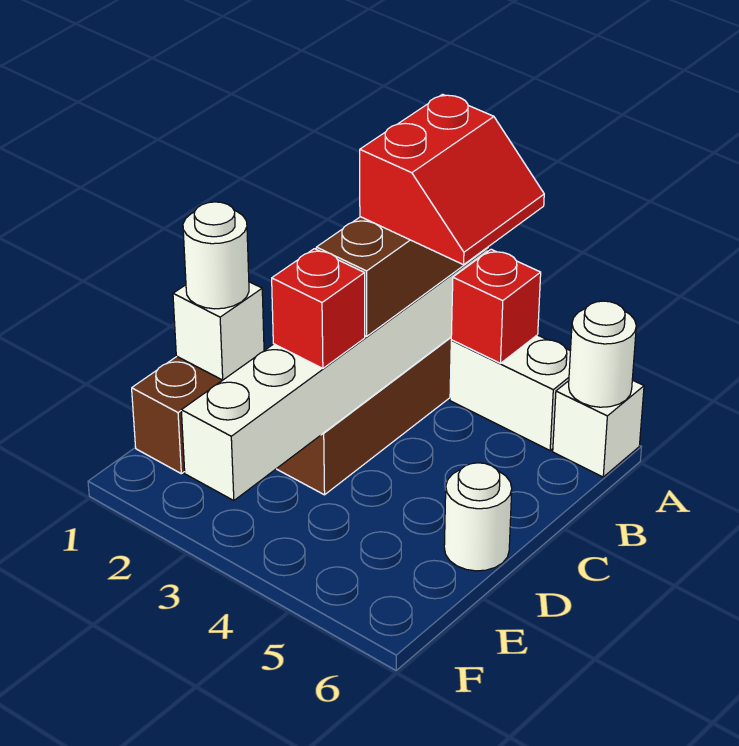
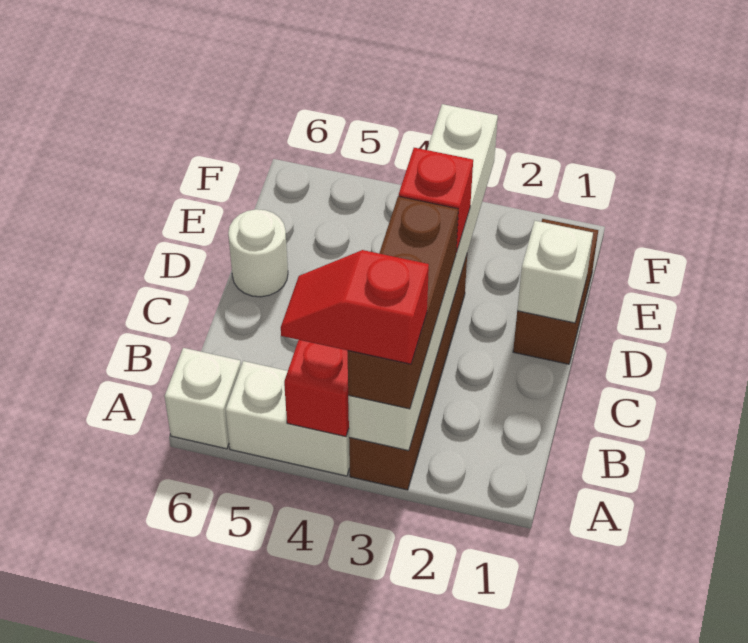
red slope A3:B4 level 4 top 3 -> red slope A3:A4 level 4 top 3
white round brick A6 level 2 -> none
white round brick D1 level 3 -> none

